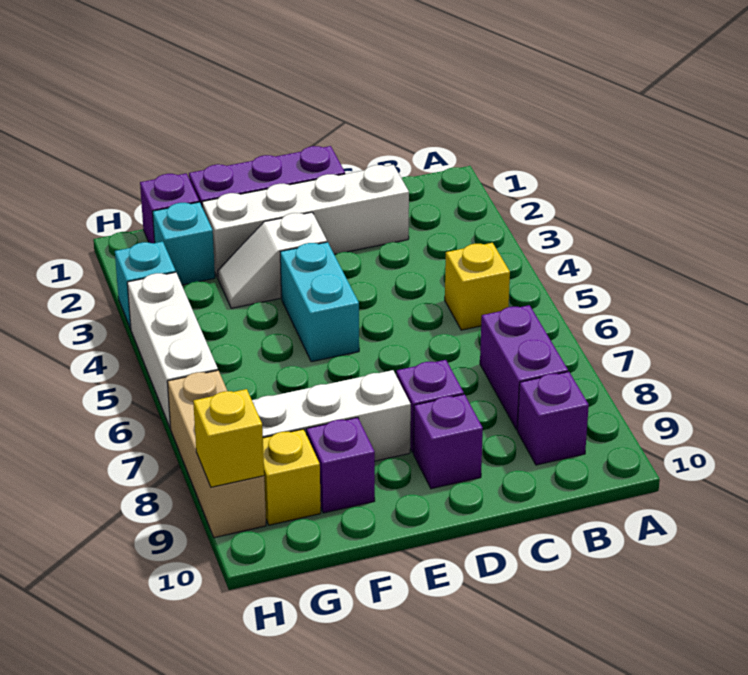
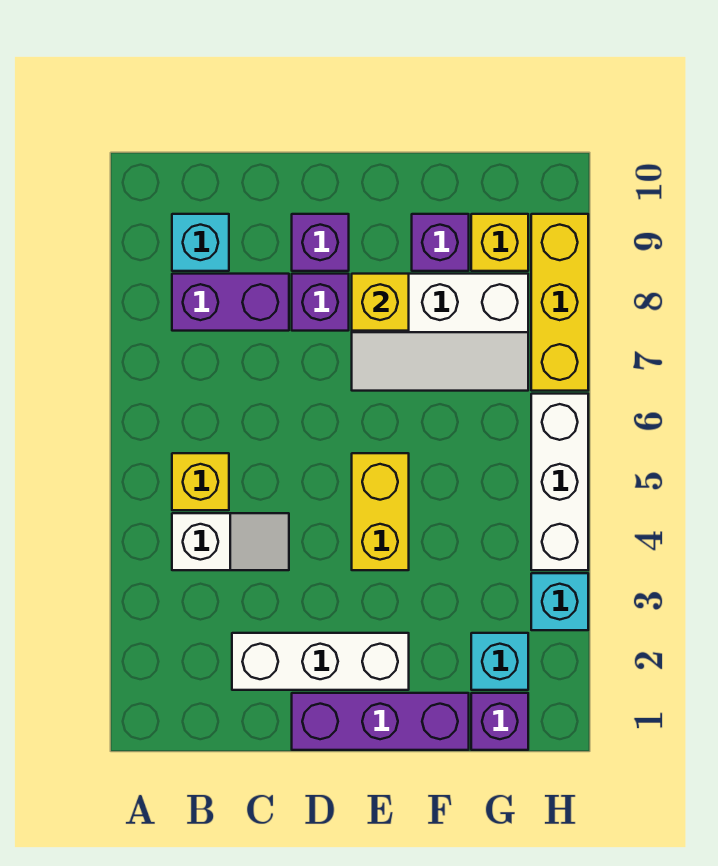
purple brick B7:B8 level 1 -> purple brick B8:C8 level 1
purple brick B9 level 1 -> cyan brick B9 level 1
white brick C2:F2 level 1 -> white brick C2:E2 level 1
white slope E3:F3 level 1 top E -> white slope B4:C4 level 1 top B
cyan brick E4:E5 level 1 -> yellow brick E4:E5 level 1
tan brick H7:H9 level 1 -> yellow brick H7:H9 level 1
yellow brick H9 level 2 -> yellow brick E8 level 2

